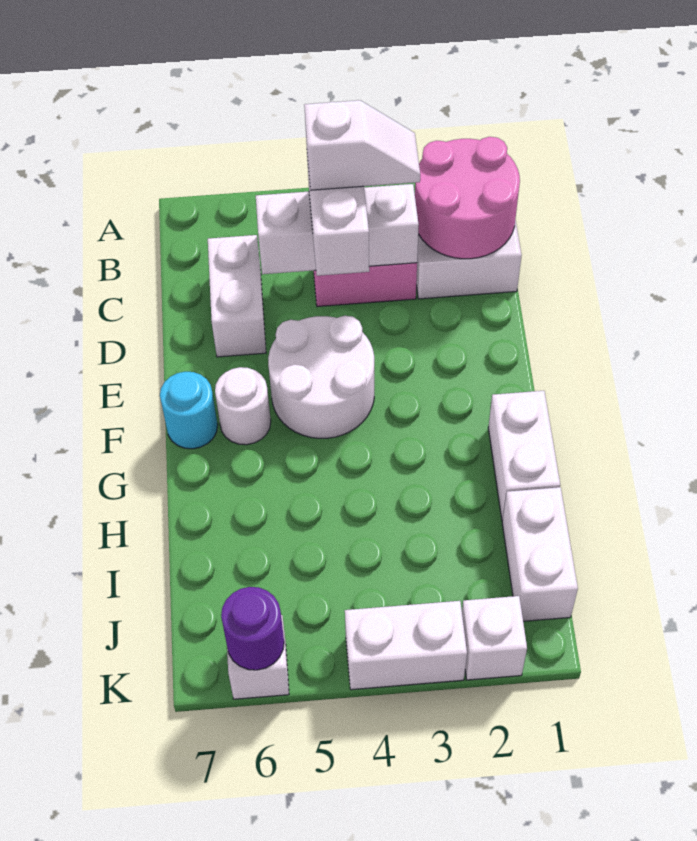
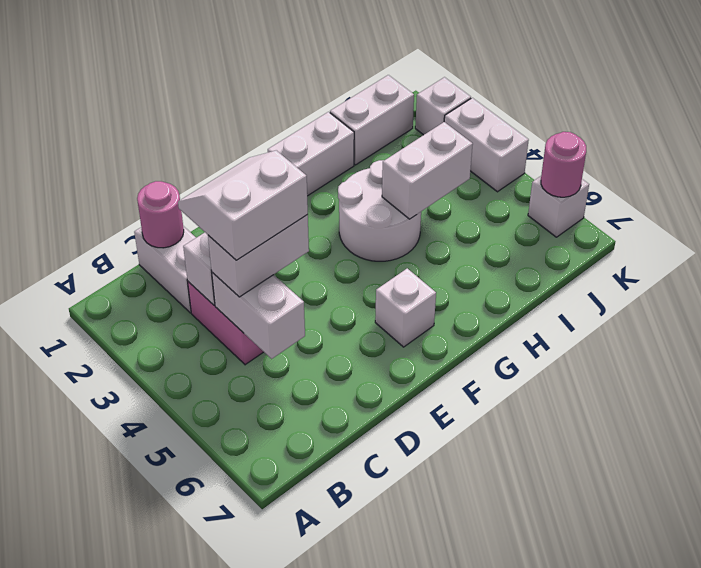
pink round brick B1:C2 level 2 -> pink round brick C1 level 2
white slope C3:C4 level 4 top 4 -> white slope C3:D4 level 4 top 4
white brick C6:D6 level 1 -> white brick H4:I4 level 2
white round brick E4:F5 level 1 -> white round brick G3:H4 level 1
white round brick F6 level 1 -> white brick F6 level 1
cyan round brick F7 level 1 -> none
purple round brick K6 level 2 -> pink round brick K6 level 2

